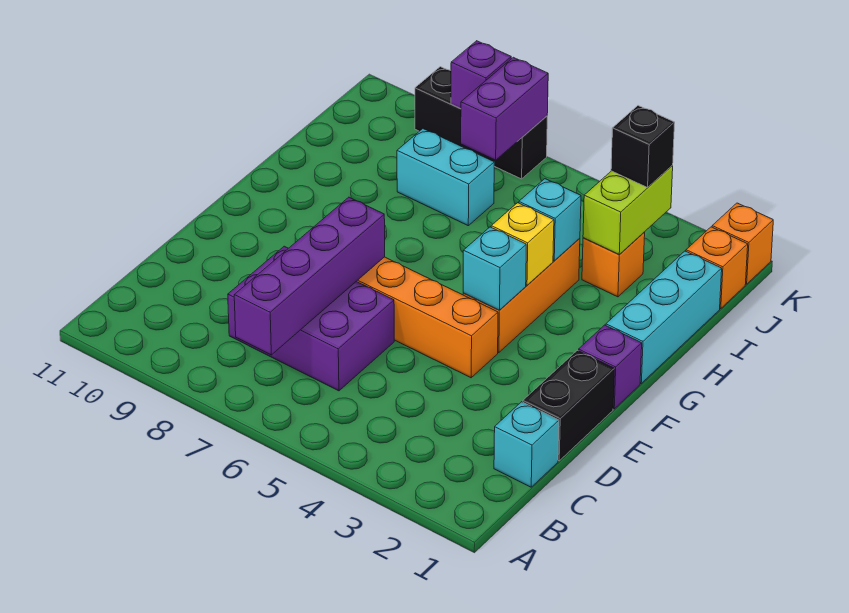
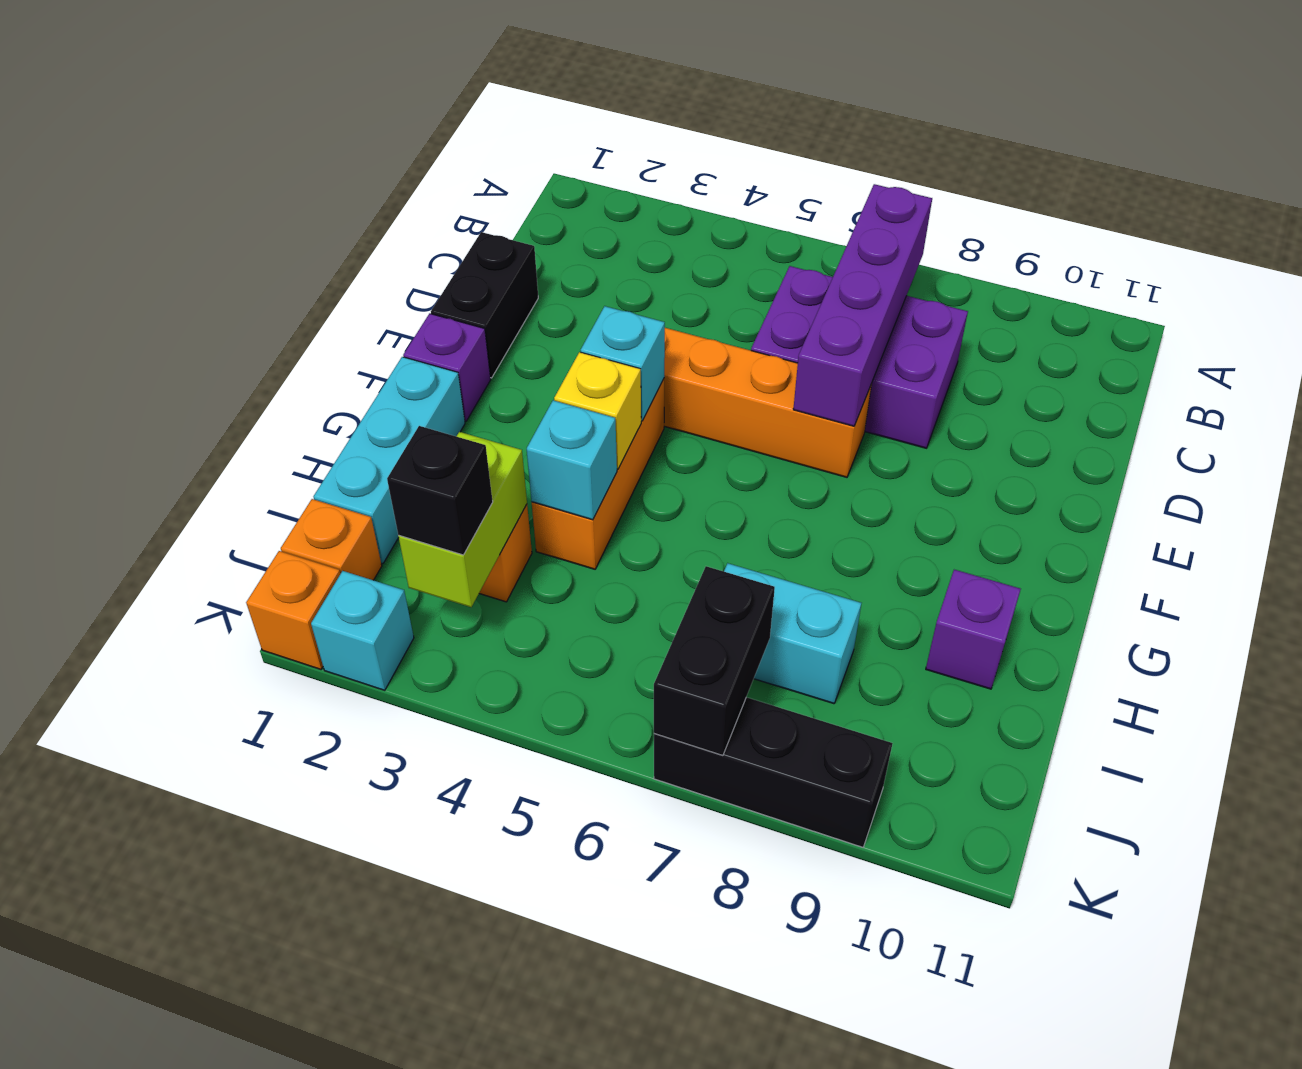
cyan brick C1 level 1 -> cyan brick K2 level 1
purple brick J7:K7 level 2 -> black brick J7:K7 level 2
purple brick K8 level 2 -> purple brick H10 level 1

